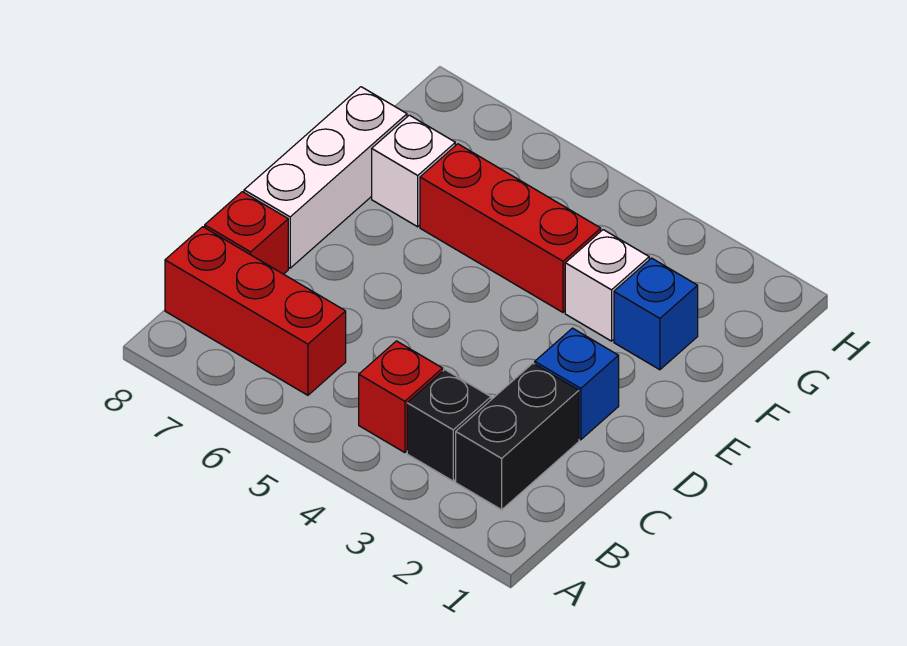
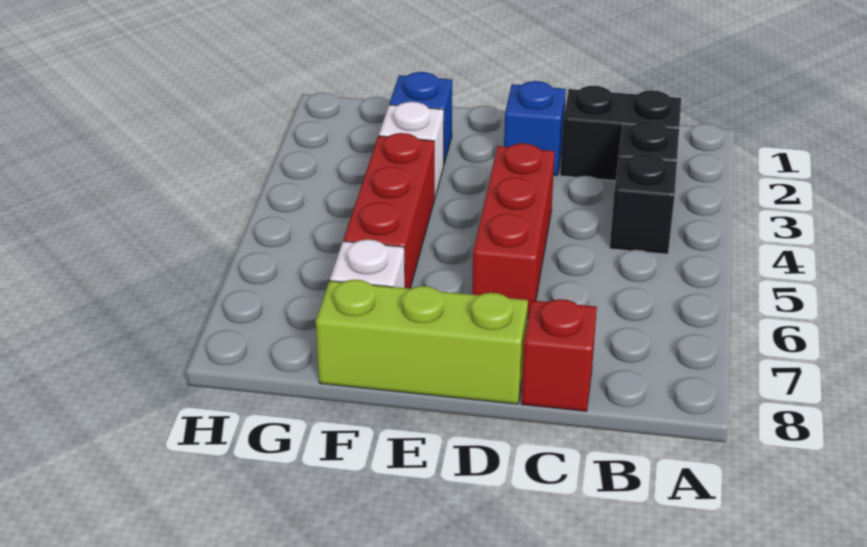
red brick B4 level 1 -> black brick B4 level 1
red brick B6:B8 level 1 -> red brick D4:D6 level 1
white brick D8:F8 level 1 -> lime brick D8:F8 level 1

